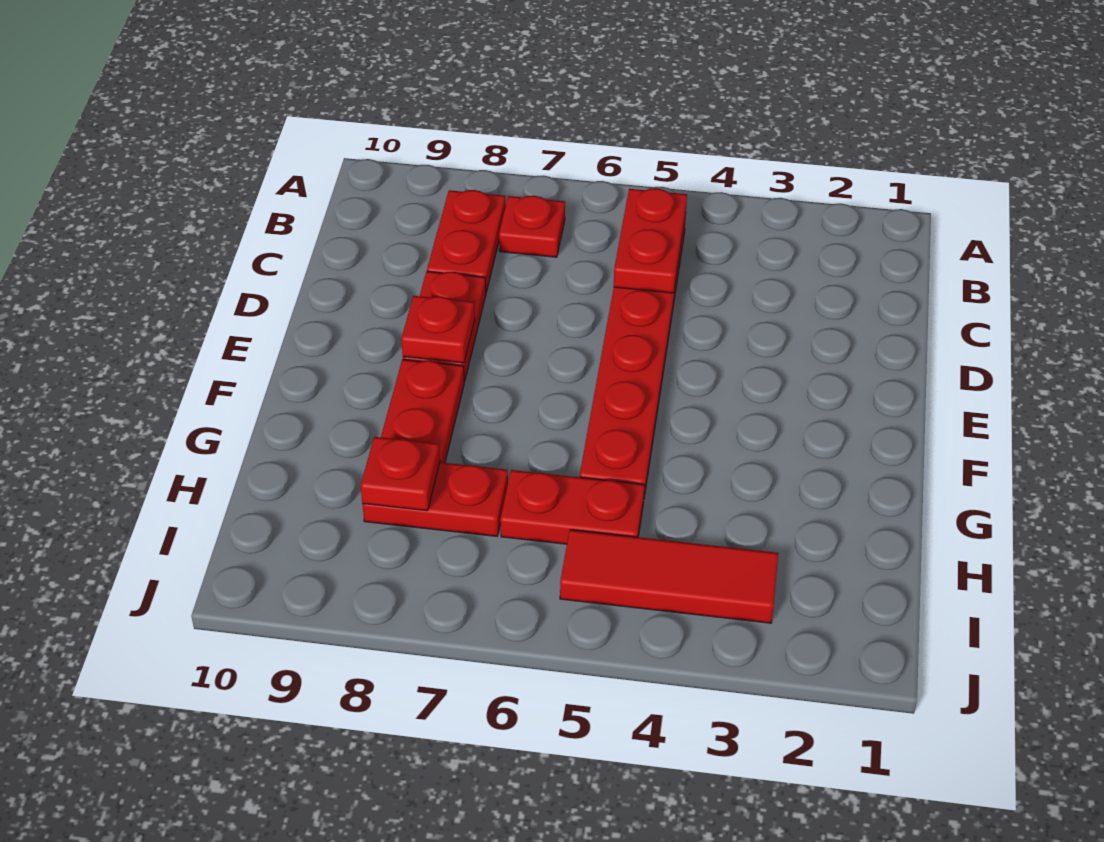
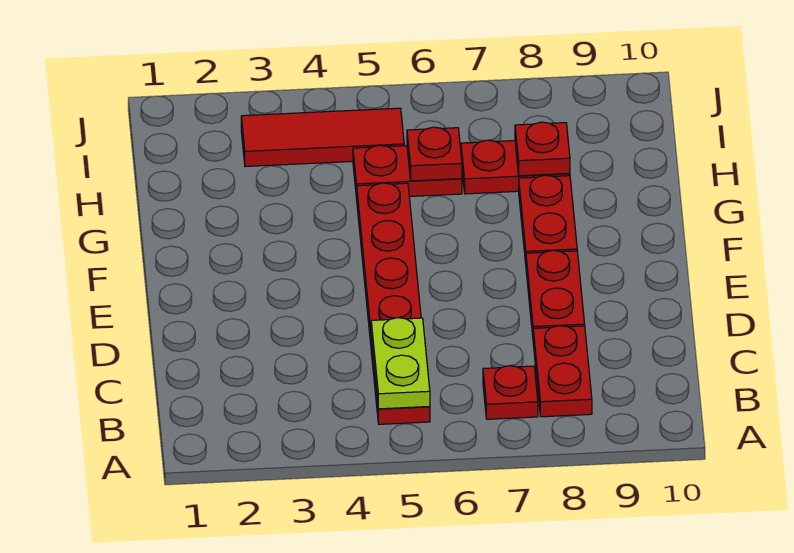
red plate B5:C5 level 2 -> lime plate B5:C5 level 2
red plate E8 level 2 -> red plate H6 level 2

